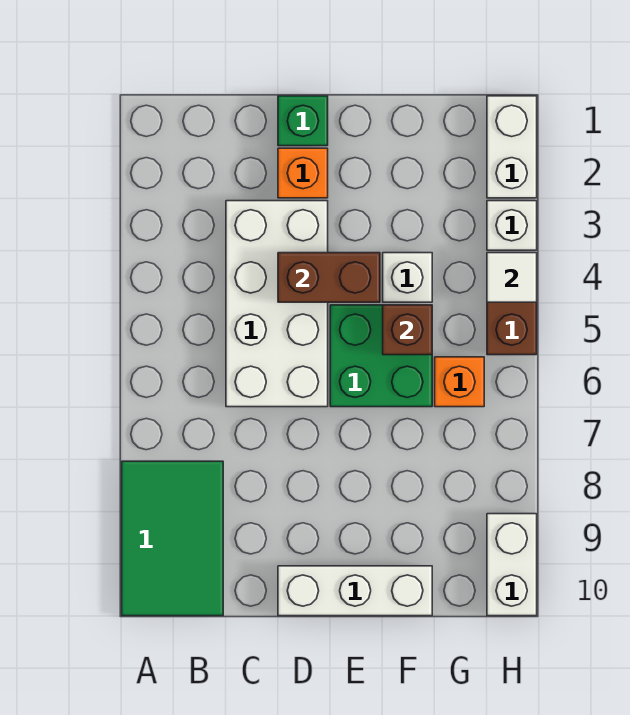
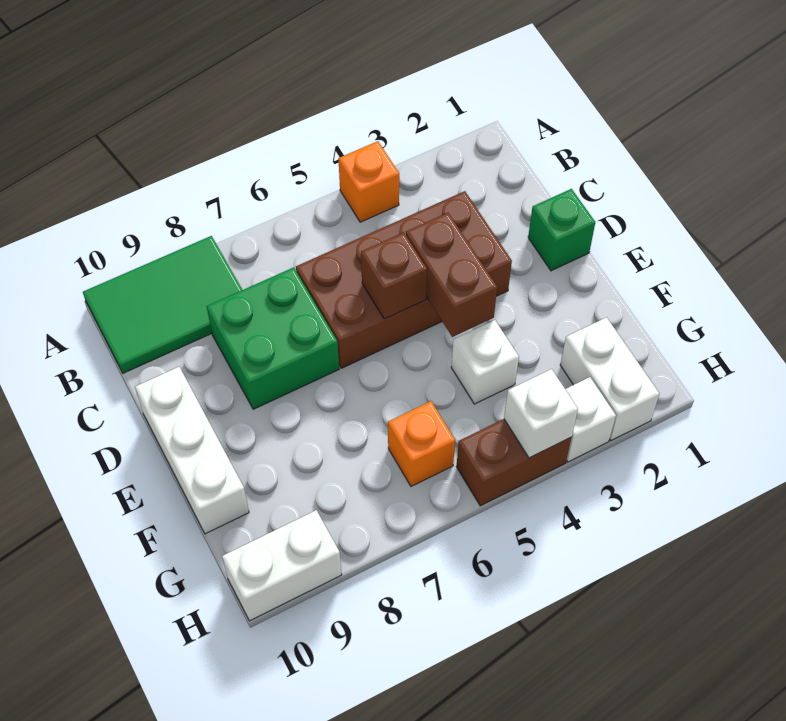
white brick C3:D6 level 1 -> brown brick C3:D6 level 1
orange brick D2 level 1 -> orange brick A4 level 1
green brick E5:F6 level 1 -> green brick C7:D8 level 1
brown brick F5 level 2 -> brown brick D5 level 2
white brick H1:H2 level 1 -> white brick G2:H2 level 1
white tile H4 level 2 -> white brick H4 level 2

